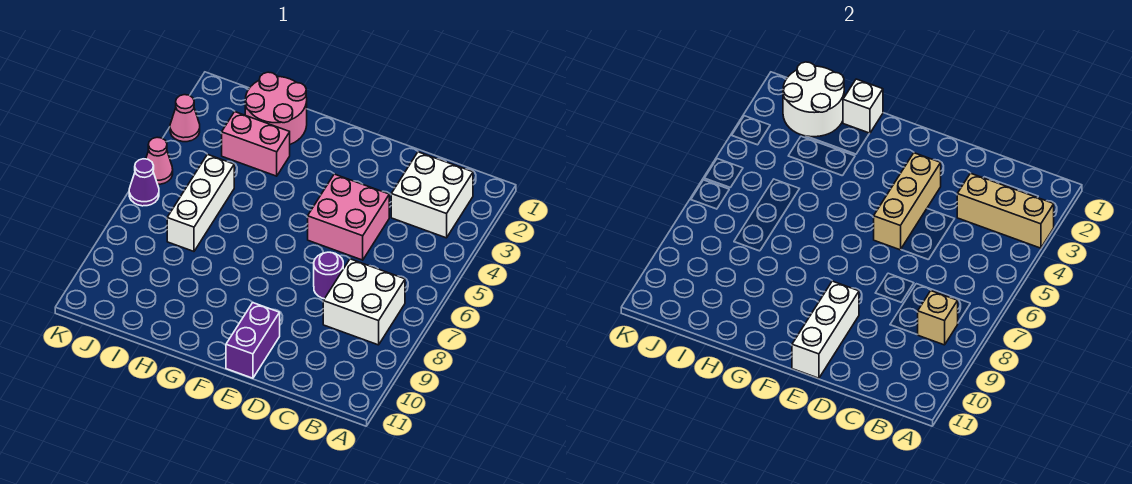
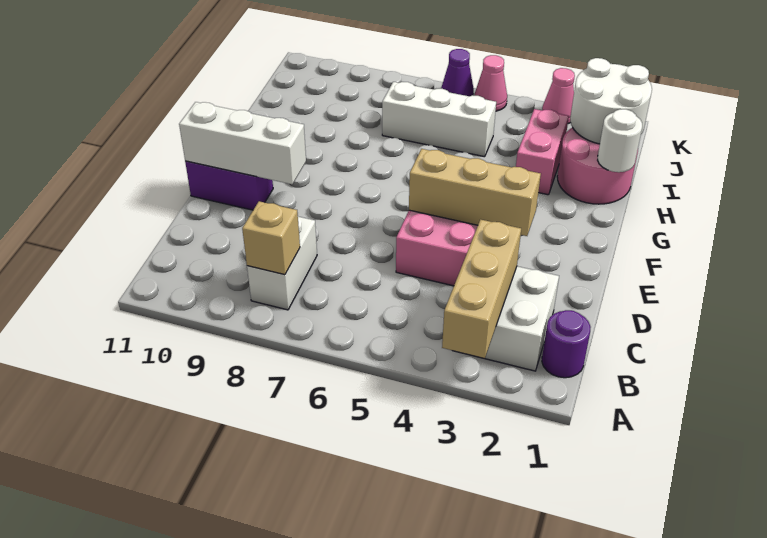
white brick B7:C8 level 1 -> white brick B8:C8 level 1
purple round brick D7 level 1 -> purple round brick B1 level 1
white brick H1 level 2 -> white round brick H1 level 2

